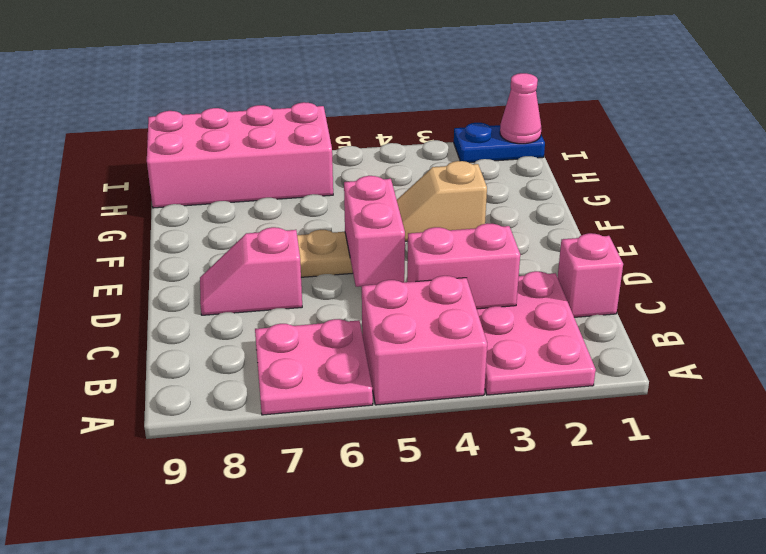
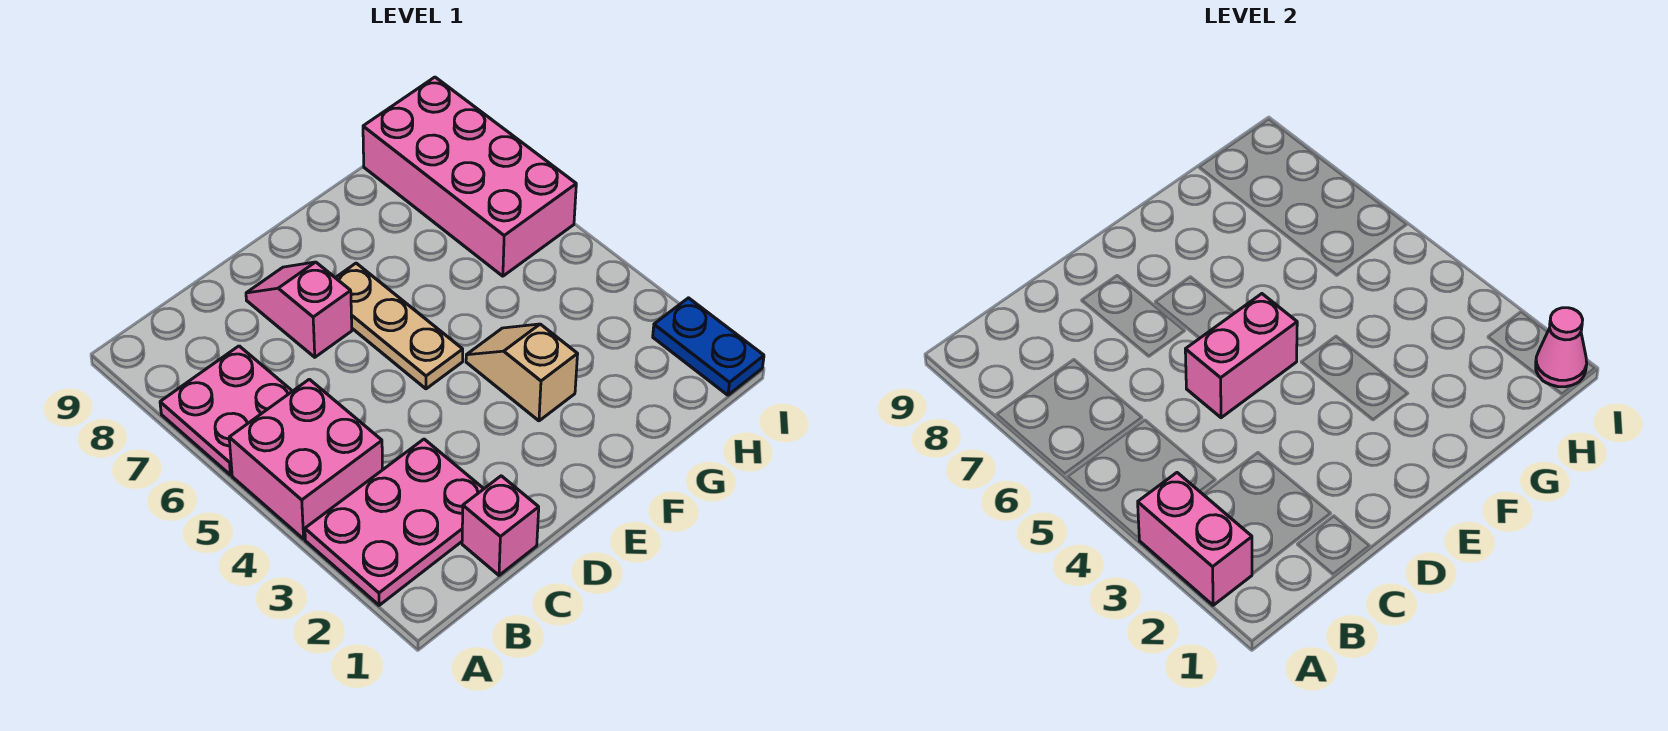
pink brick C3:C4 level 2 -> pink brick A2:A3 level 2

